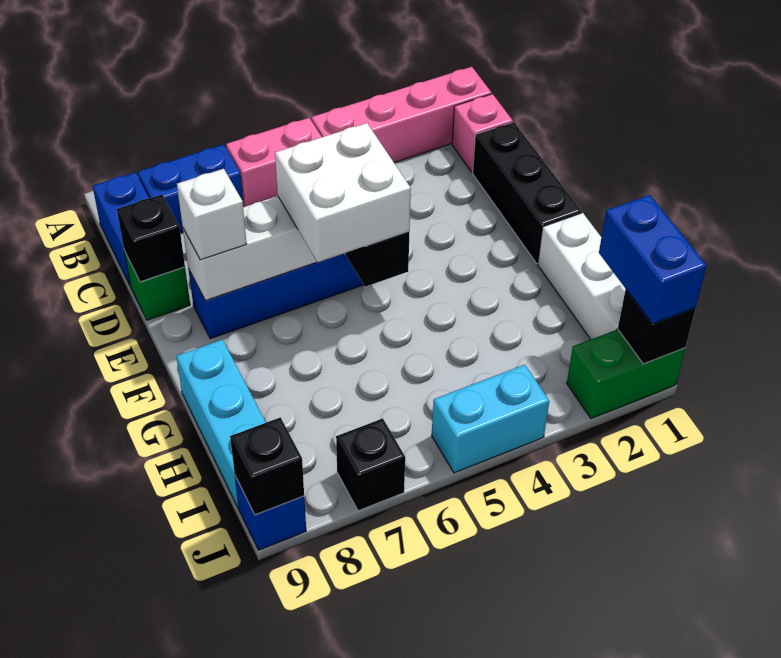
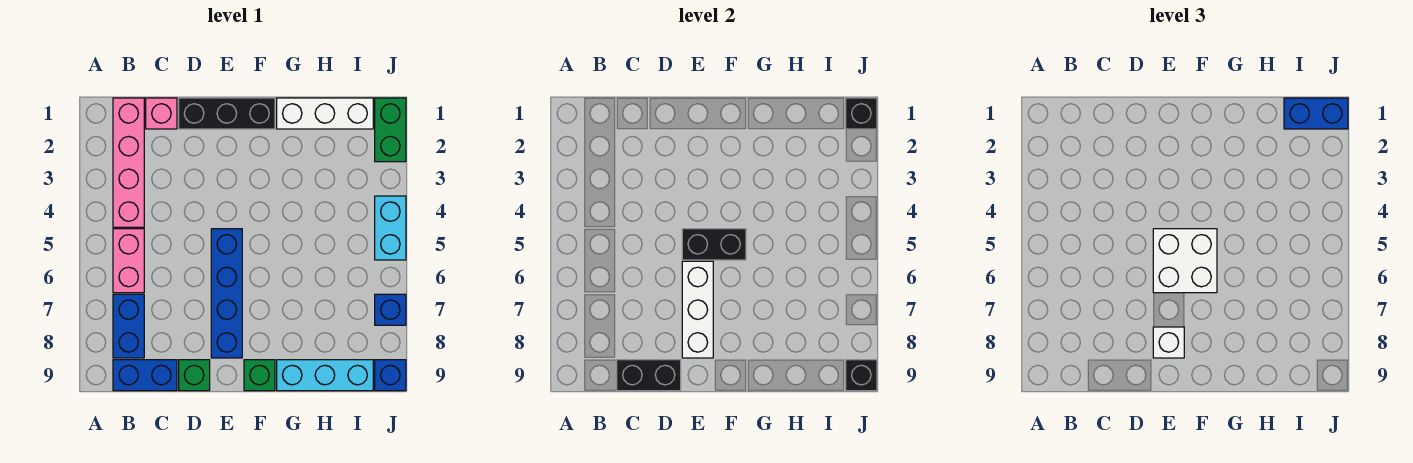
black brick D9 level 2 -> black brick C9:D9 level 2
none -> green brick F9 level 1
black brick J7 level 1 -> blue brick J7 level 1

